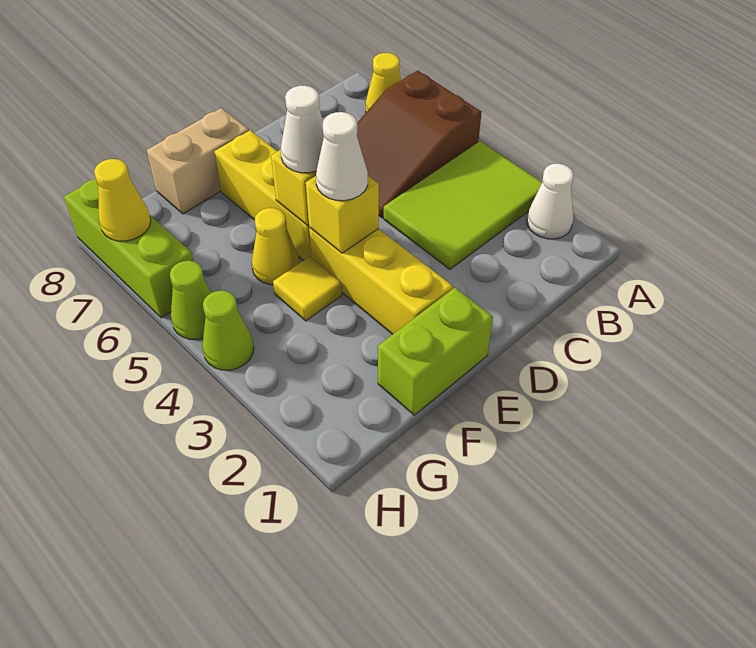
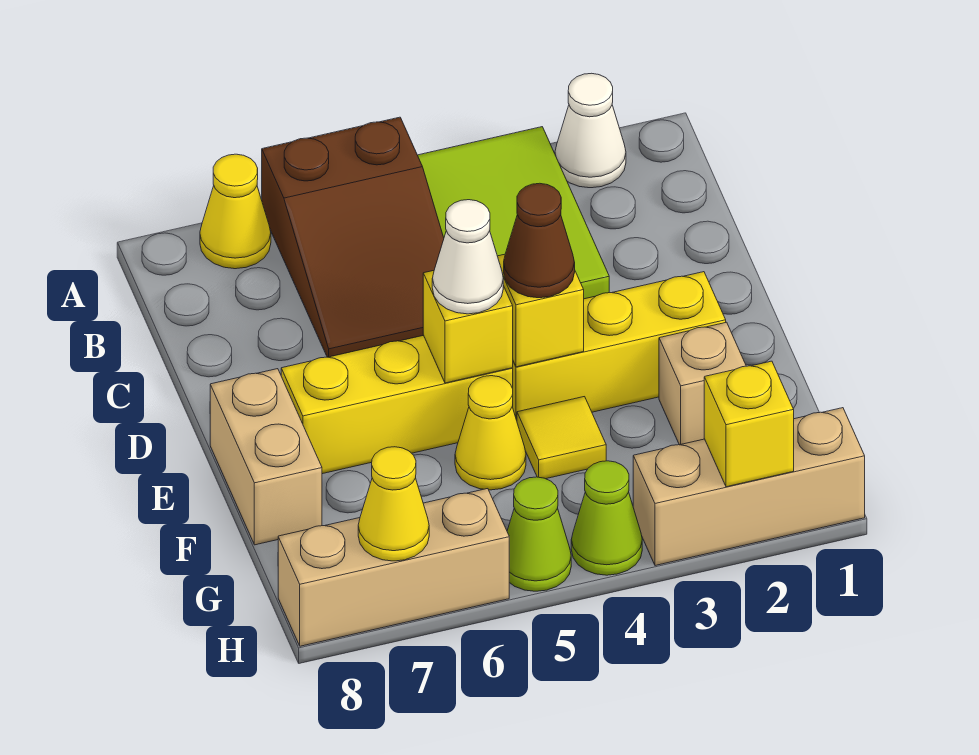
lime brick E1:F1 level 1 -> none
white cone E4 level 3 -> brown cone E4 level 3
none -> tan brick F2 level 1
none -> tan brick H1:H3 level 1
none -> yellow brick H2 level 2
lime brick H6:H8 level 1 -> tan brick H6:H8 level 1

